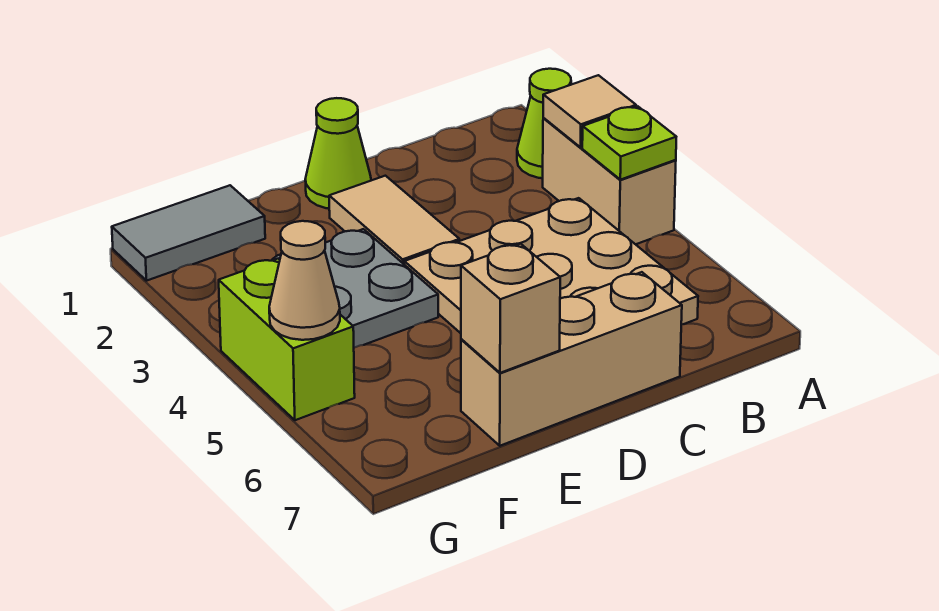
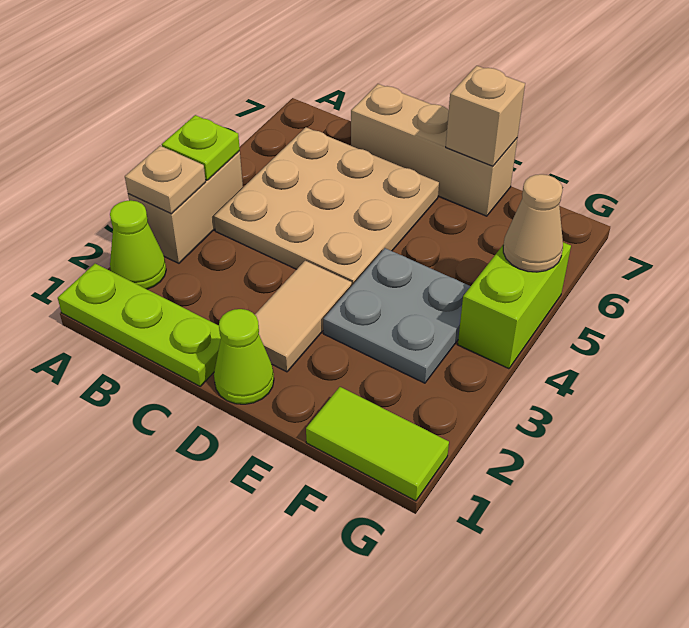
none -> lime plate A1:C1 level 1
tan tile A3 level 2 -> tan plate A3 level 2
grey tile F1:G1 level 1 -> lime tile F1:G1 level 1

